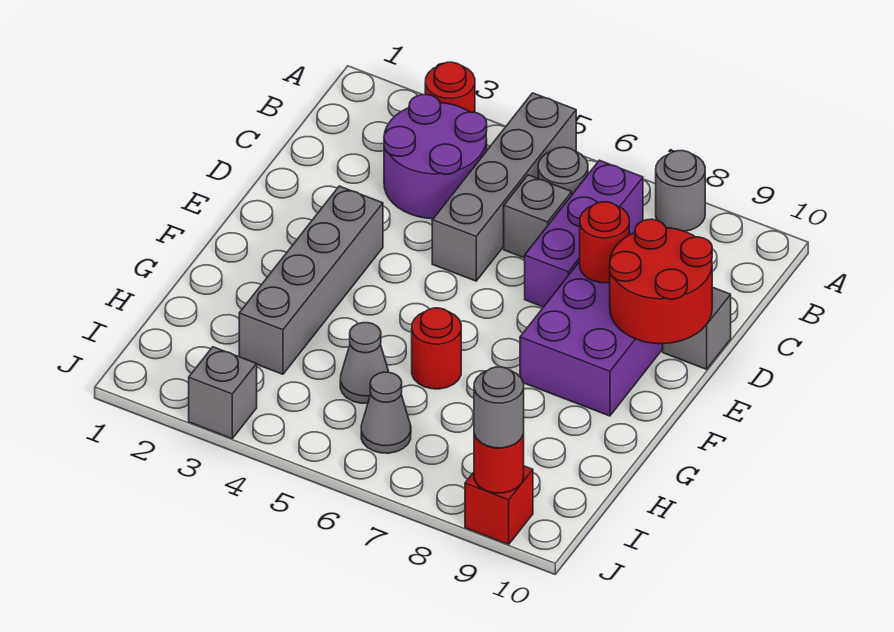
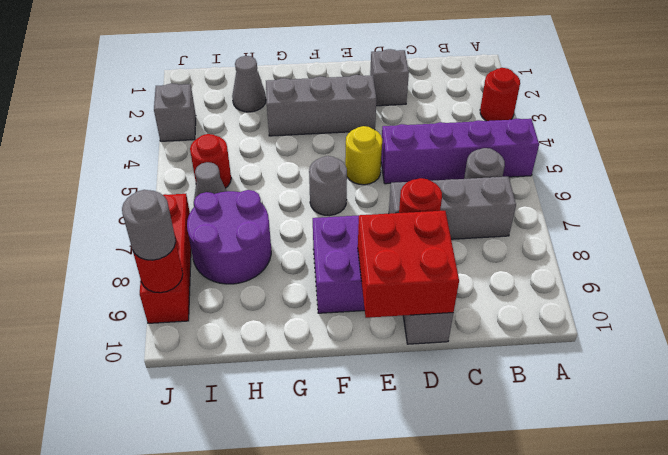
grey brick A5:D5 level 1 -> purple brick A5:D5 level 1
grey round brick A8 level 1 -> grey round brick F6 level 1
purple round brick B3:C4 level 1 -> purple round brick H7:I8 level 1
purple brick B7:D7 level 1 -> grey brick B7:D7 level 1
grey brick C6 level 1 -> grey brick D2 level 1
red round brick D9:E10 level 2 -> red brick D9:E10 level 2
grey brick E3:H3 level 1 -> grey brick E3:G3 level 1
none -> yellow round brick E5 level 1
red round brick G6 level 1 -> red round brick I5 level 1
grey cone H5 level 1 -> grey cone H2 level 1
red brick J9 level 1 -> red brick J7:J9 level 1

